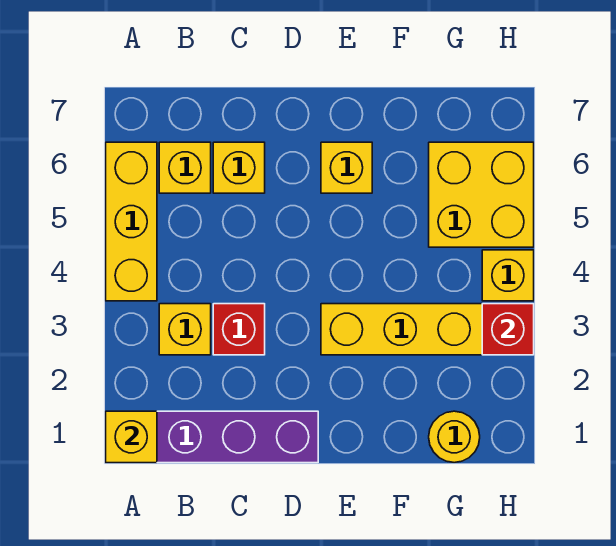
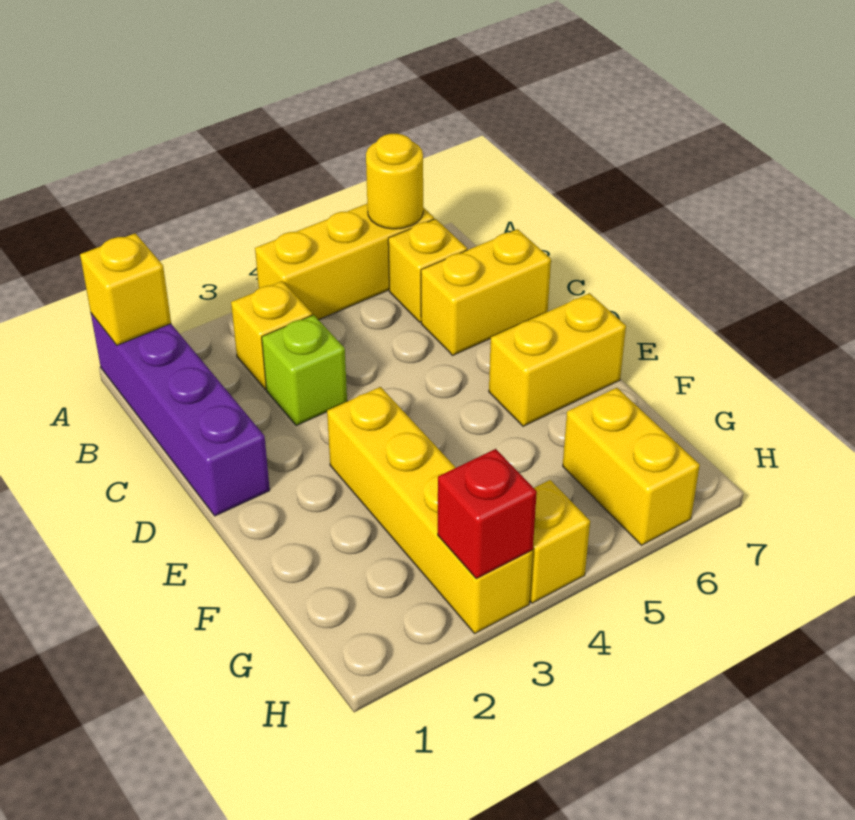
red brick C3 level 1 -> lime brick C3 level 1
yellow brick C6 level 1 -> yellow brick C6:C7 level 1
yellow brick E6 level 1 -> yellow brick E6:E7 level 1
yellow round brick G1 level 1 -> yellow round brick A6 level 2
yellow brick G5:H6 level 1 -> yellow brick G6:H6 level 1

